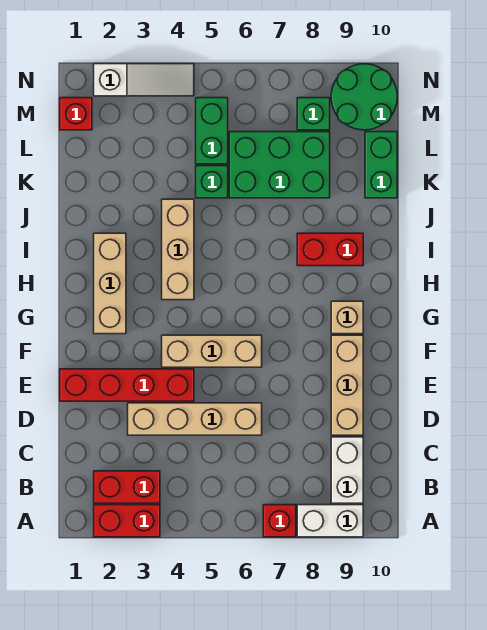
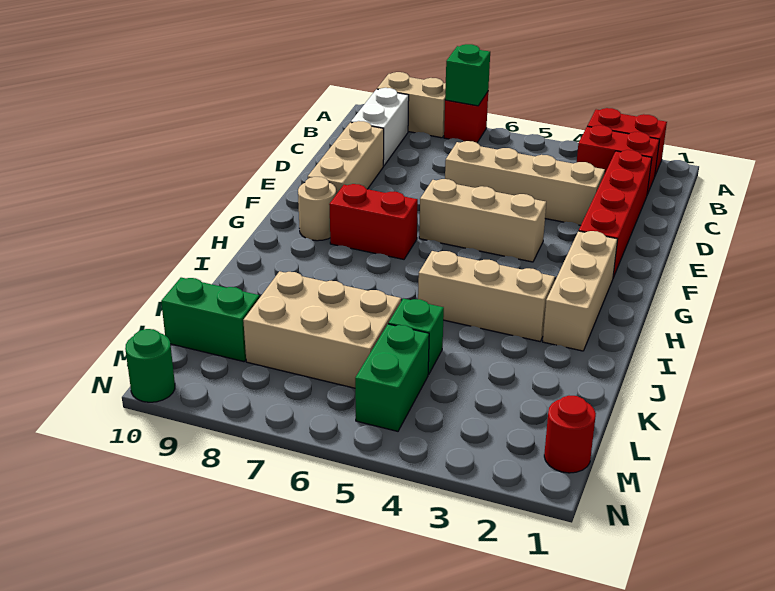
white brick A8:A9 level 1 -> tan brick A8:A9 level 1
red brick E1:E4 level 1 -> red brick C2:F2 level 1
tan brick G9 level 1 -> tan round brick G9 level 1
tan brick H4:J4 level 1 -> tan brick I3:I5 level 1
red brick I8:I9 level 1 -> red brick G7:G8 level 1
green brick K6:L8 level 1 -> tan brick K6:L8 level 1
green brick K10:L10 level 1 -> green brick L9:L10 level 1
red brick M1 level 1 -> red round brick M1 level 1
green brick M8 level 1 -> green brick A7 level 2
green round brick M9:N10 level 1 -> green round brick N10 level 1
white slope N2:N4 level 1 top 2 -> none

